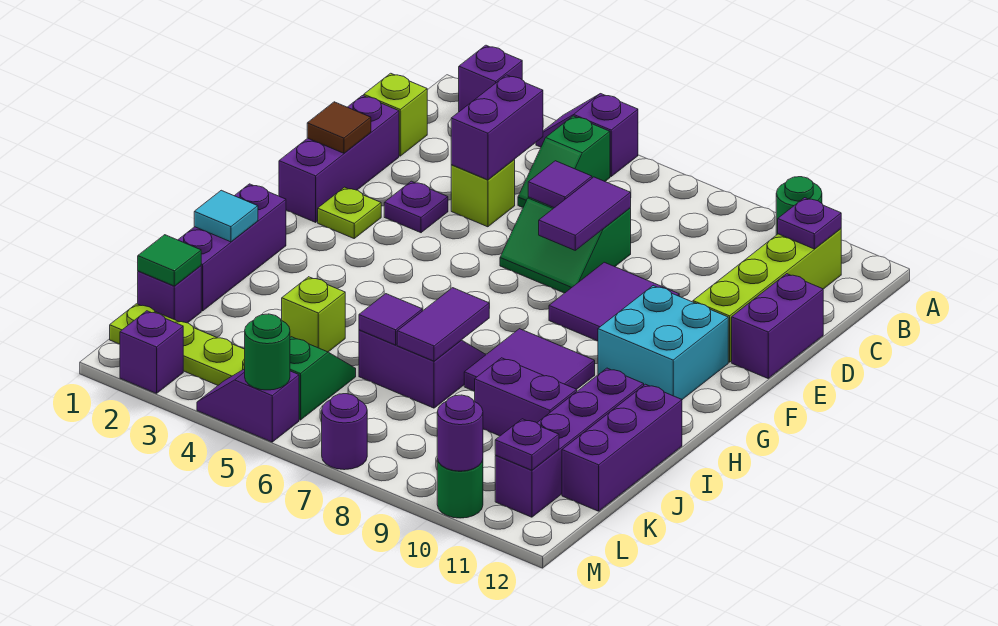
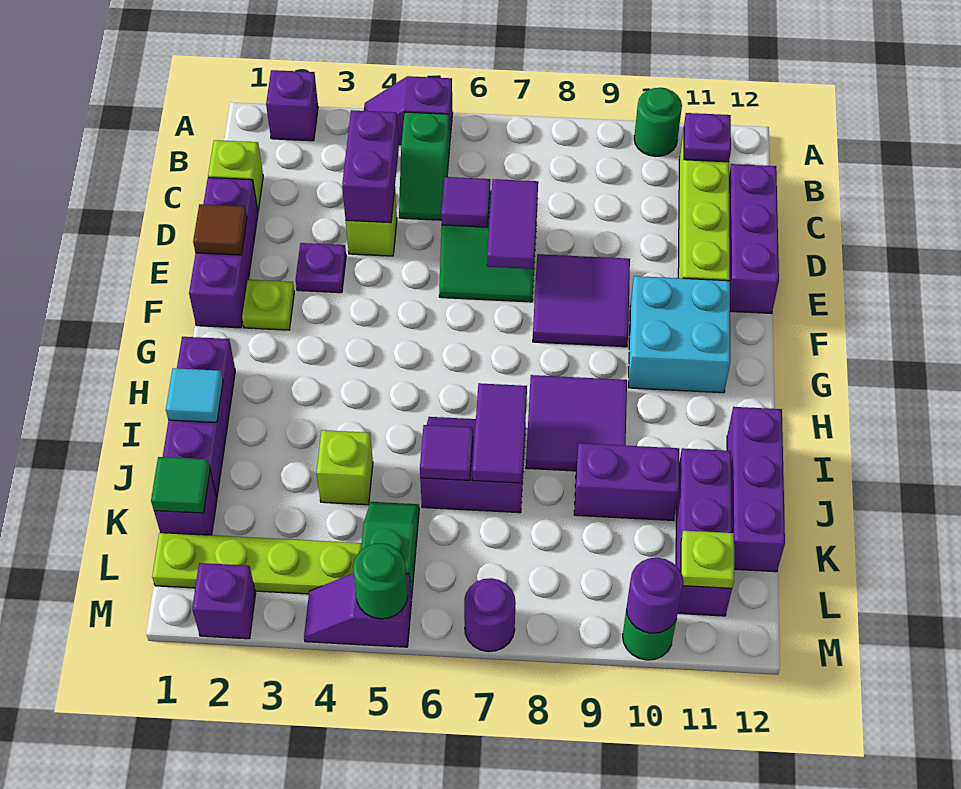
purple brick D12:E12 level 1 -> purple brick C12:E12 level 1
purple brick I11:L11 level 1 -> purple brick J11:L11 level 1
purple plate L11 level 2 -> lime plate L11 level 2

